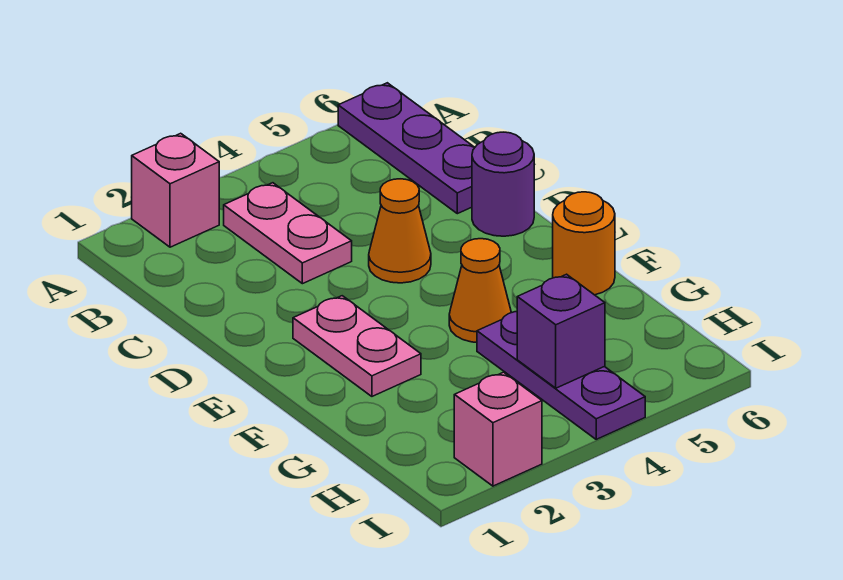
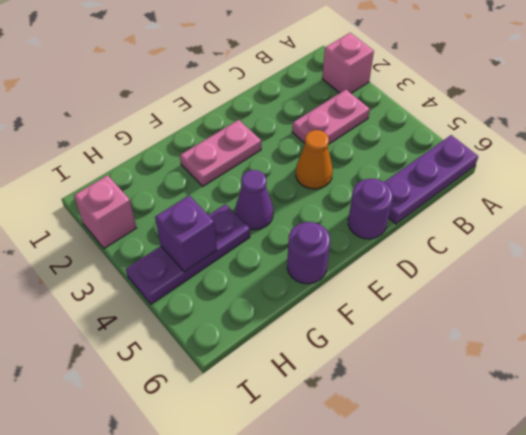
orange cone F4 level 1 -> purple cone F4 level 1
orange round brick F6 level 1 -> purple round brick F6 level 1

